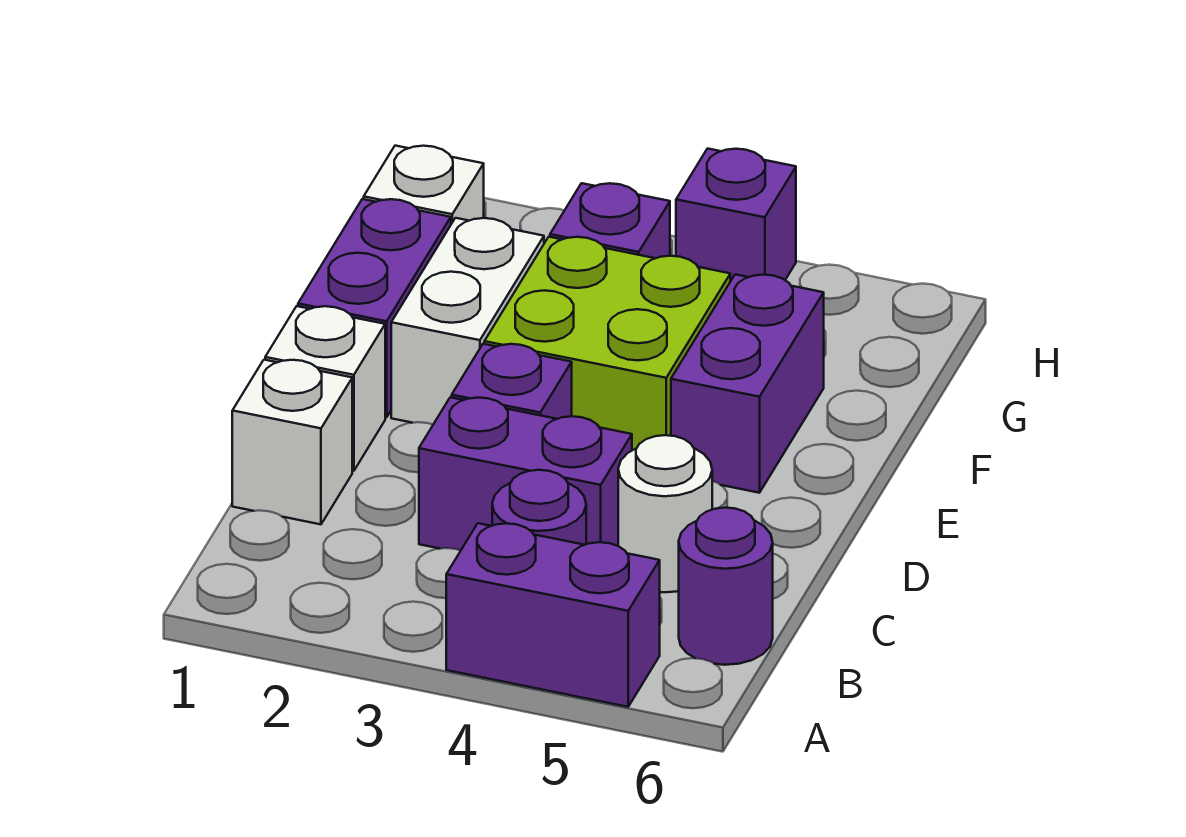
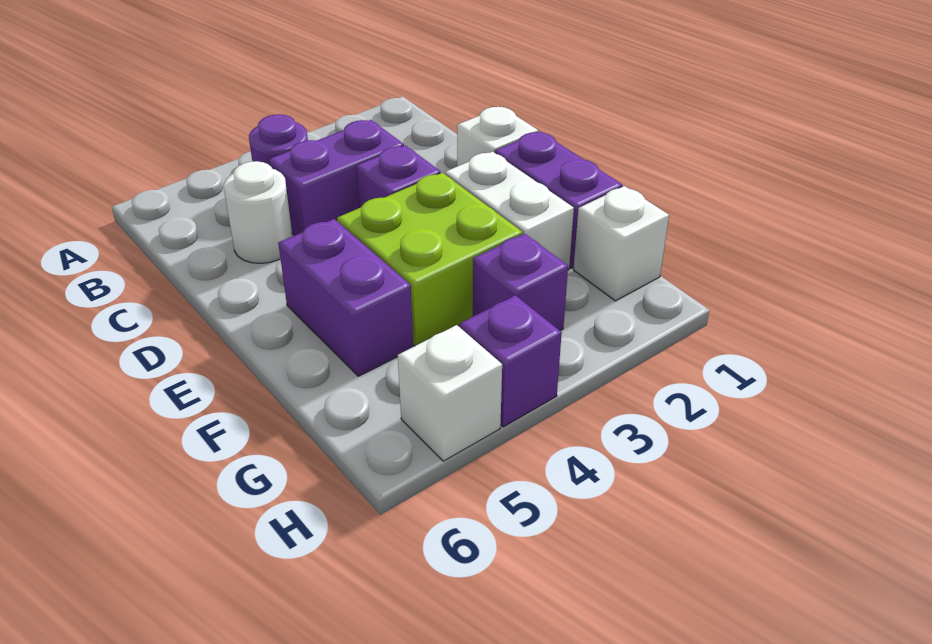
purple brick A4:A5 level 1 -> none
purple round brick B6 level 1 -> none
white brick C1 level 1 -> white brick H5 level 1

